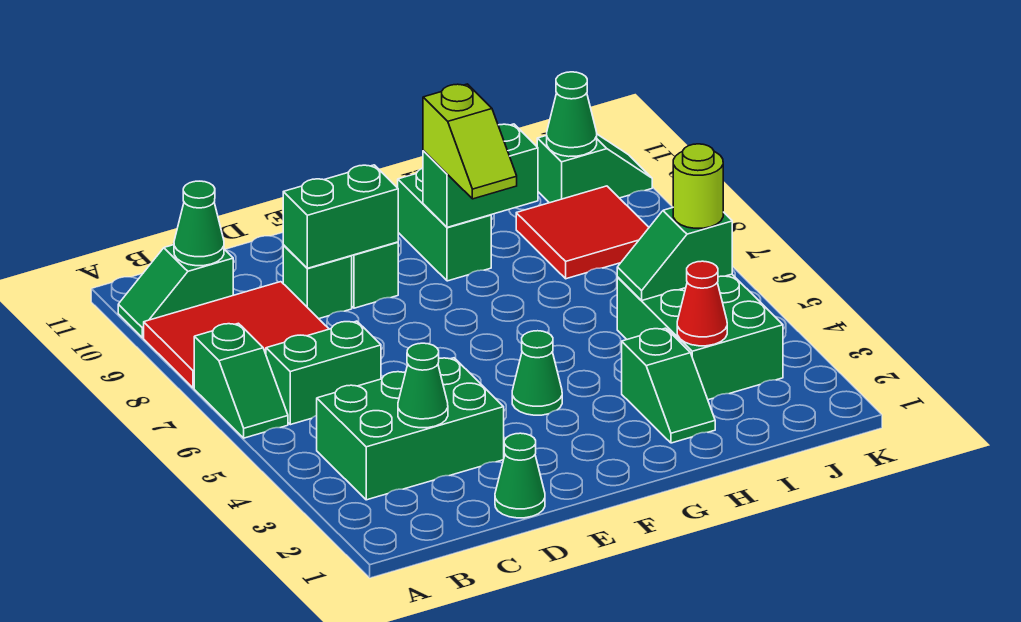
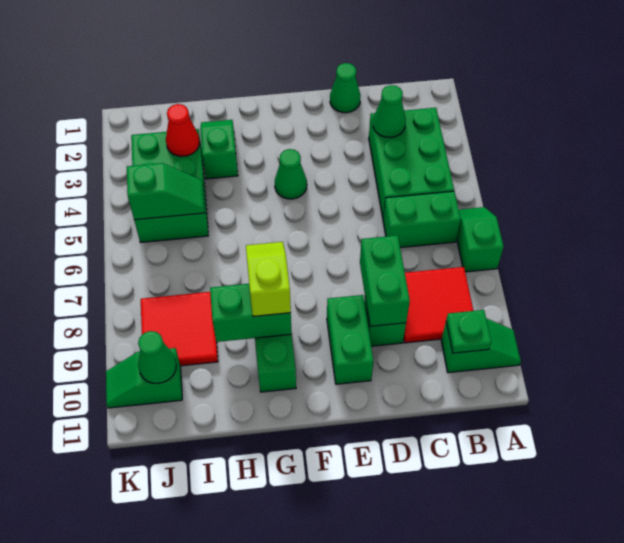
red tile A8:C9 level 1 -> red tile B8:C9 level 1
green brick B3:D4 level 1 -> green brick B3:C5 level 1
green cone B10 level 2 -> green plate B10 level 2
green brick D9:E9 level 2 -> green brick D8:D9 level 2
lime round brick J5 level 3 -> none

